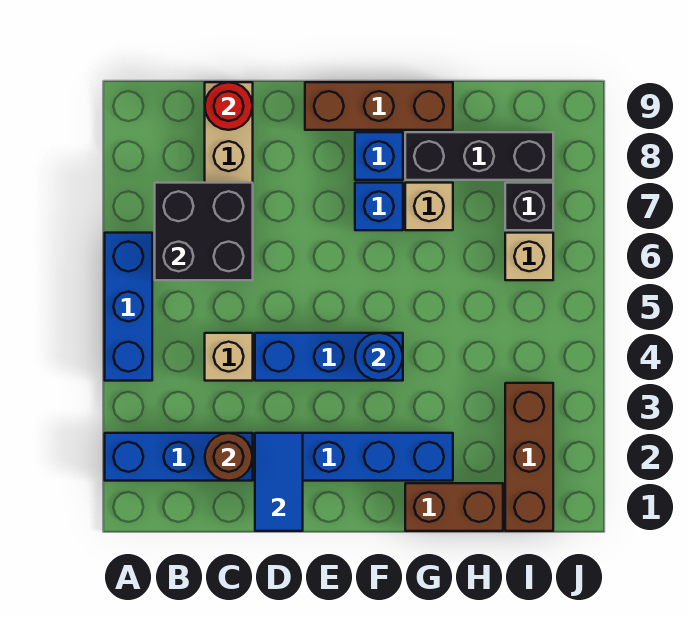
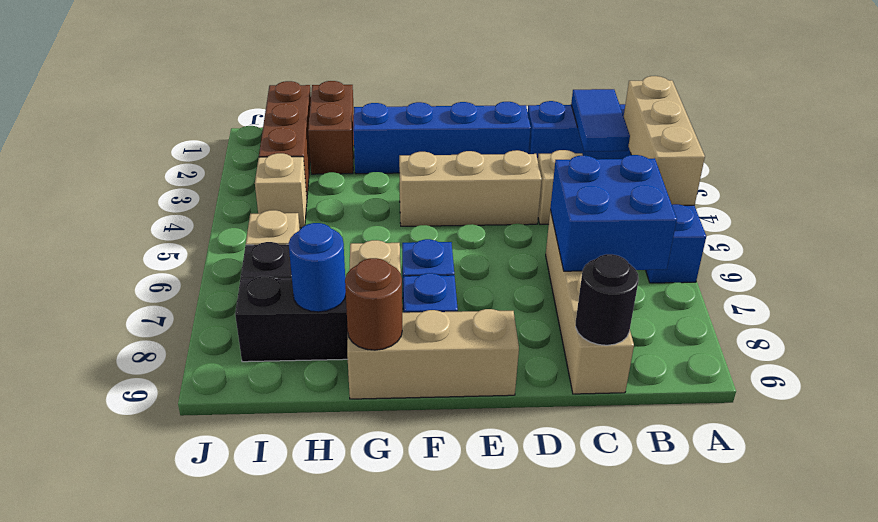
none -> tan brick A3:A5 level 2
black brick B6:C7 level 2 -> blue brick B6:C7 level 2
brown round brick C2 level 2 -> brown round brick G9 level 2
red round brick C9 level 2 -> black round brick C9 level 2
blue tile D1:D2 level 2 -> blue tile B2:B3 level 2
blue brick D4:F4 level 1 -> tan brick D4:F4 level 1
brown brick E9:G9 level 1 -> tan brick E9:G9 level 1
blue round brick F4 level 2 -> blue round brick H8 level 2
brown brick G1:H1 level 1 -> brown brick H1:H2 level 1
none -> tan brick I4 level 1

